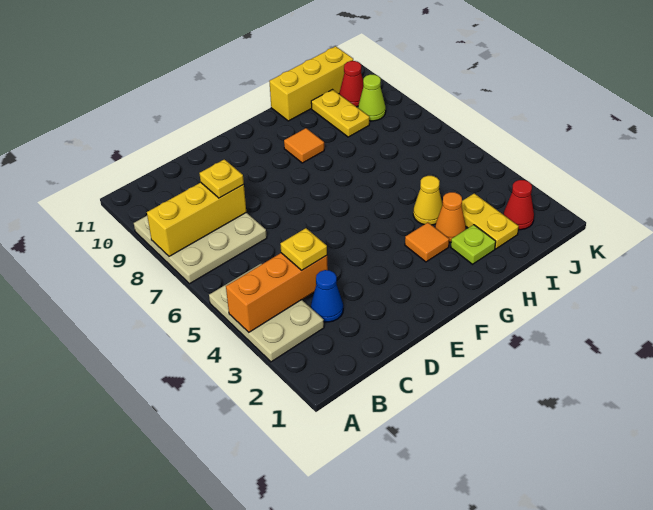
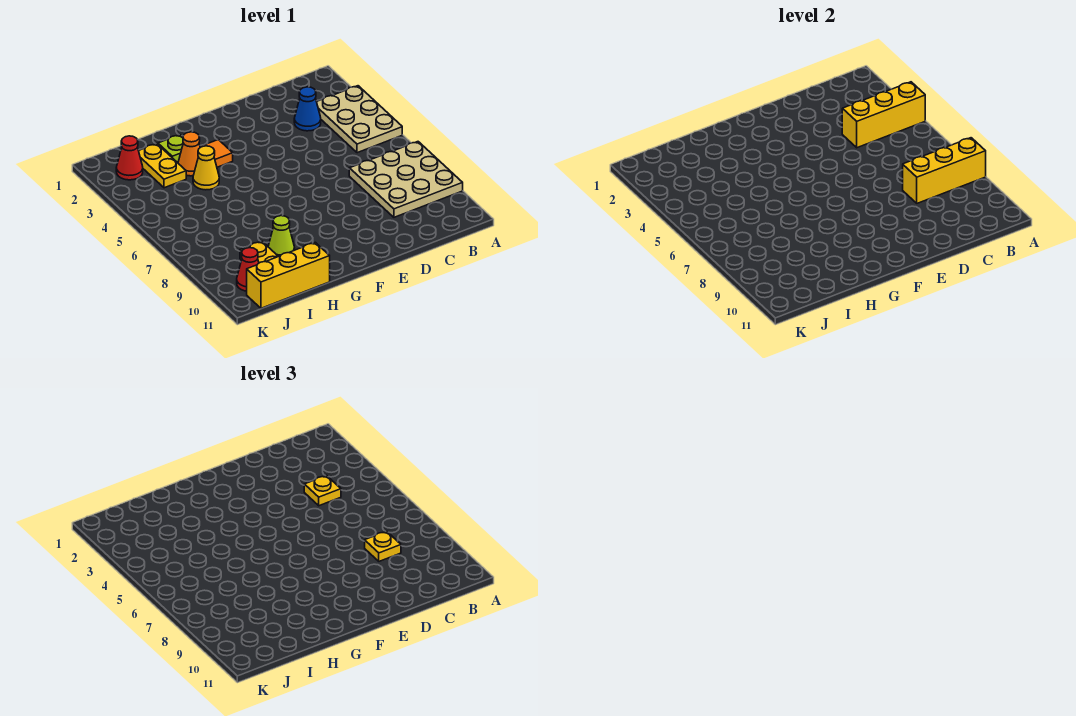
orange brick A4:C4 level 2 -> yellow brick A4:C4 level 2
orange tile G9 level 1 -> none
lime cone J9 level 1 -> lime cone H9 level 1

